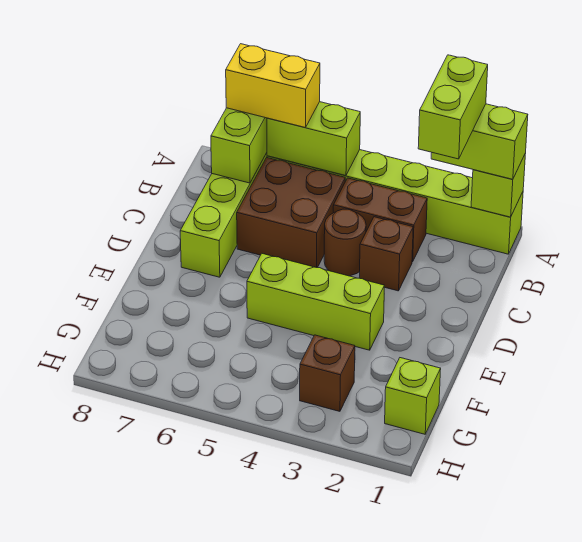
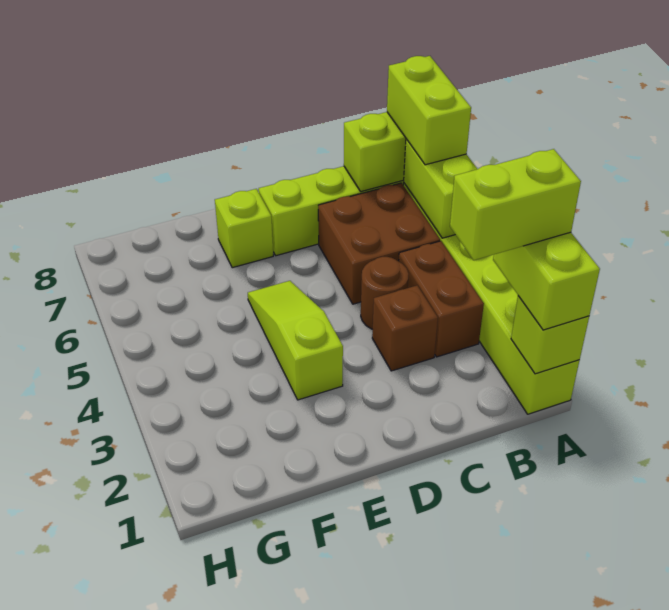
yellow brick A6:A7 level 3 -> lime brick A6:A7 level 3
lime brick E3:E5 level 1 -> lime slope E3:E5 level 1 top 3
lime brick G1 level 1 -> lime brick E7 level 1
brown brick G3 level 1 -> none

